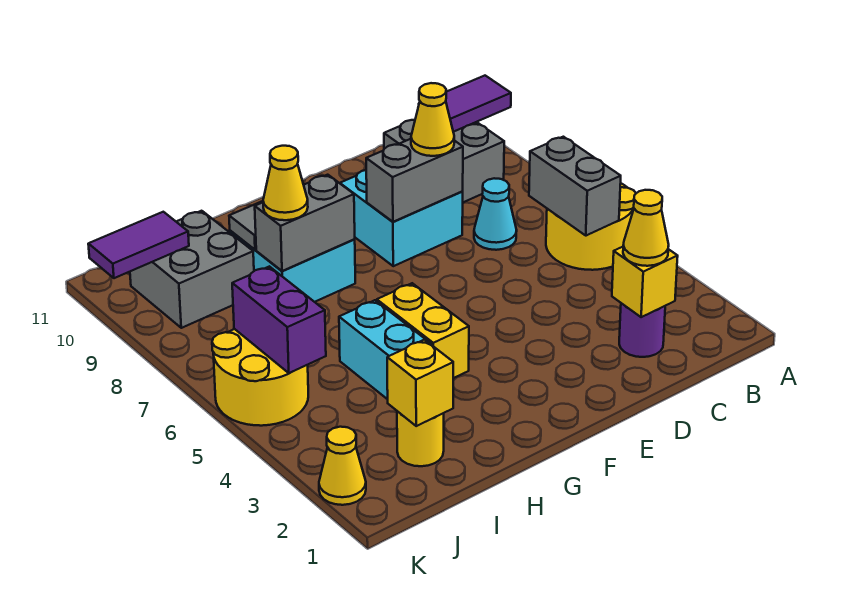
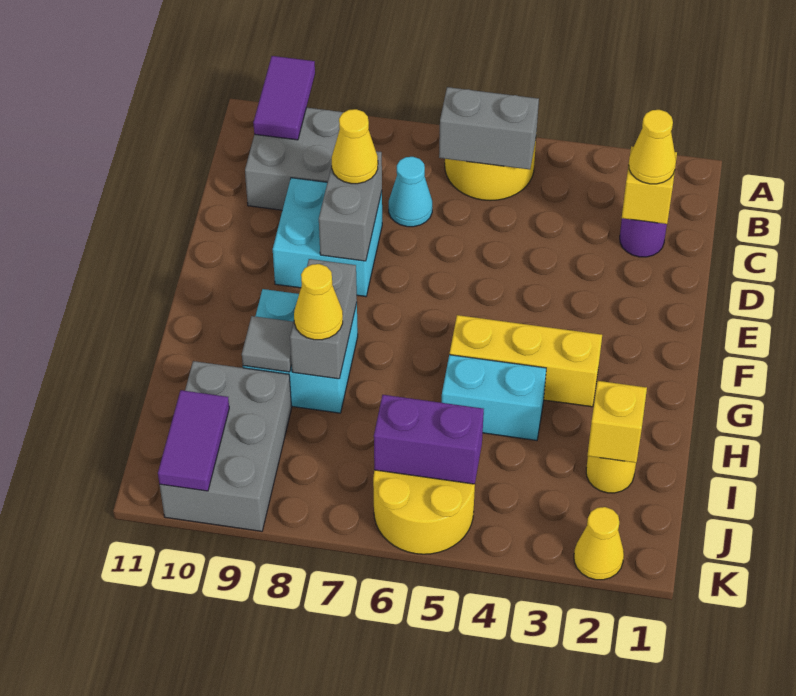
yellow brick G4:G5 level 1 -> yellow brick G3:G5 level 1
grey brick I9:J10 level 1 -> grey brick I9:K10 level 1

